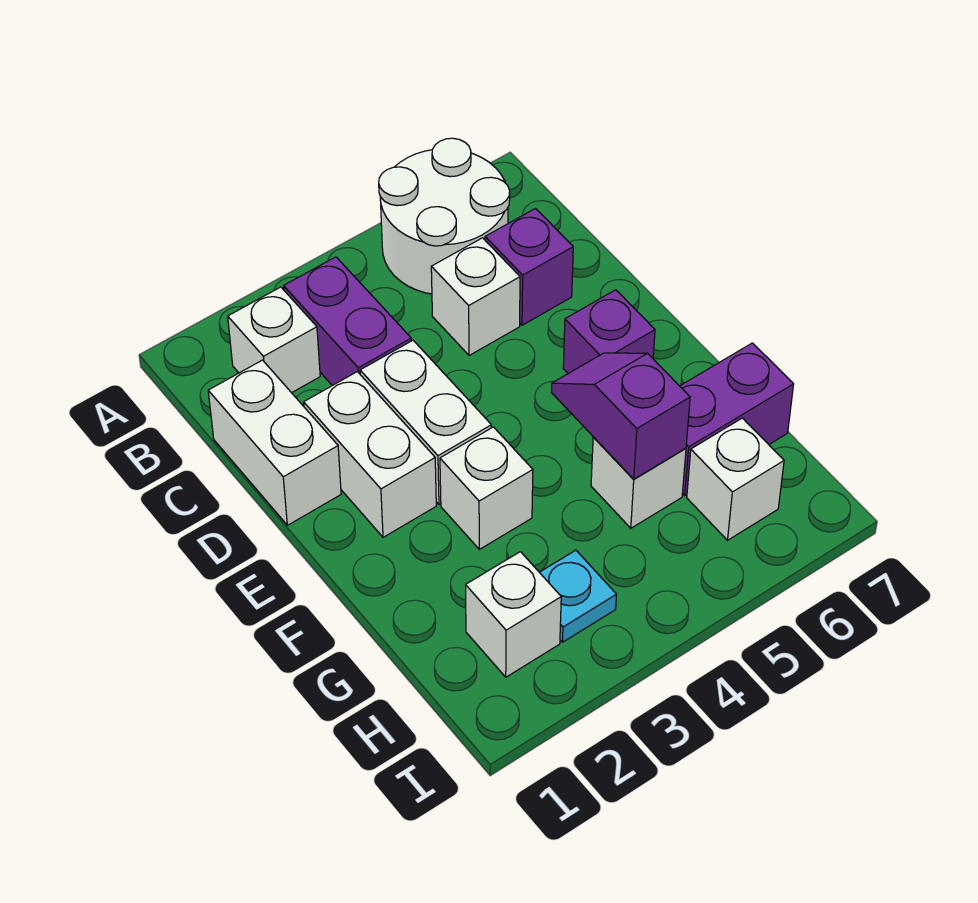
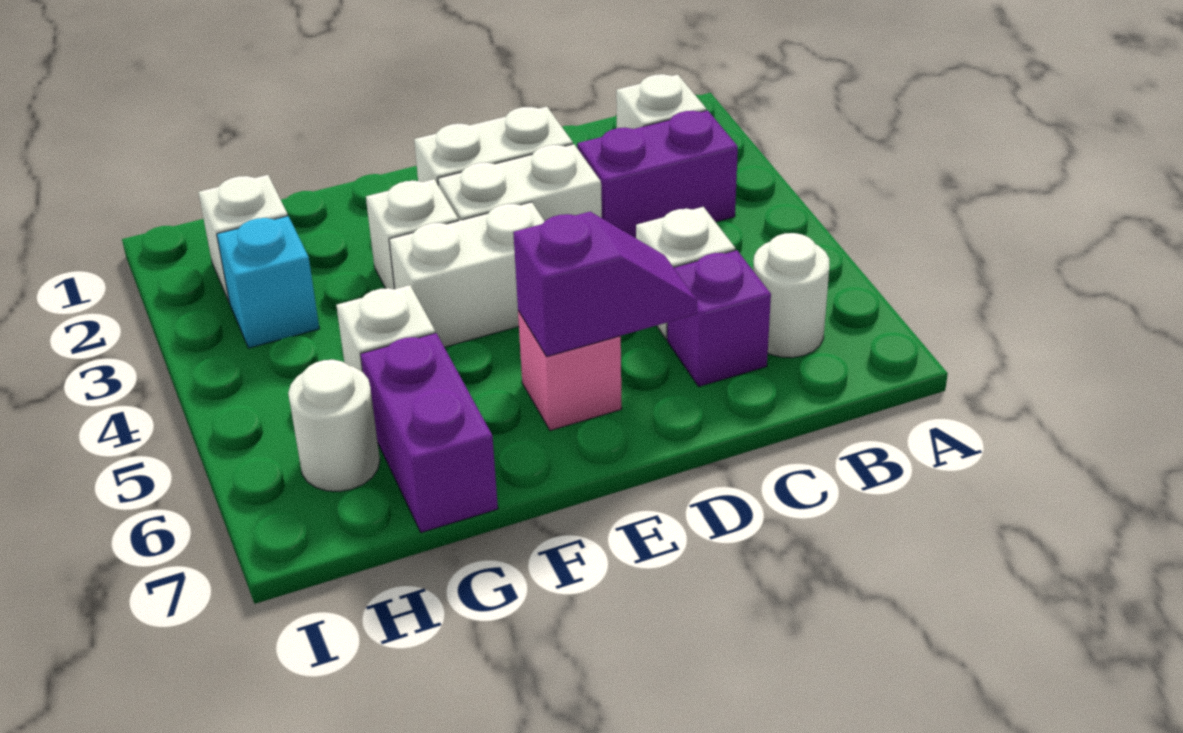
white round brick A5:B6 level 1 -> white round brick B6 level 1
white brick C1:D1 level 1 -> white brick E4:F4 level 1
purple brick E6 level 1 -> pink brick E6 level 1
purple slope F5:G5 level 2 top G -> purple slope D6:E6 level 2 top E
cyan plate H3 level 1 -> cyan brick H3 level 1
white brick H6 level 1 -> white round brick H6 level 1

